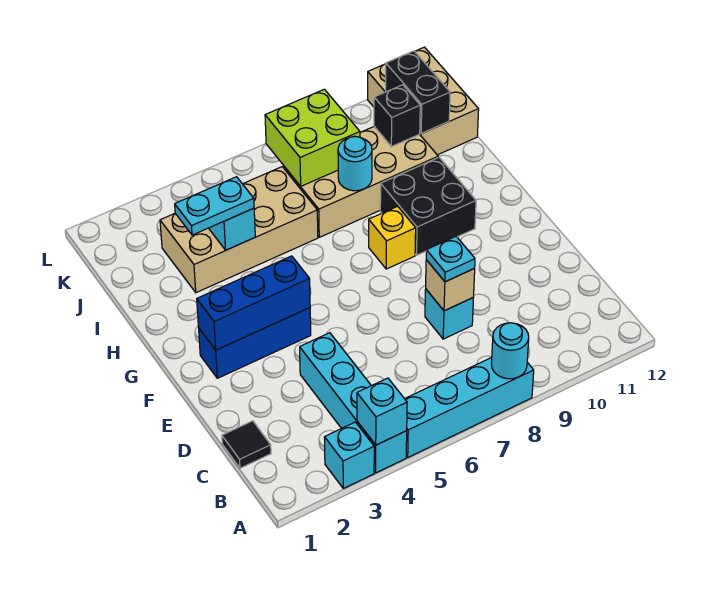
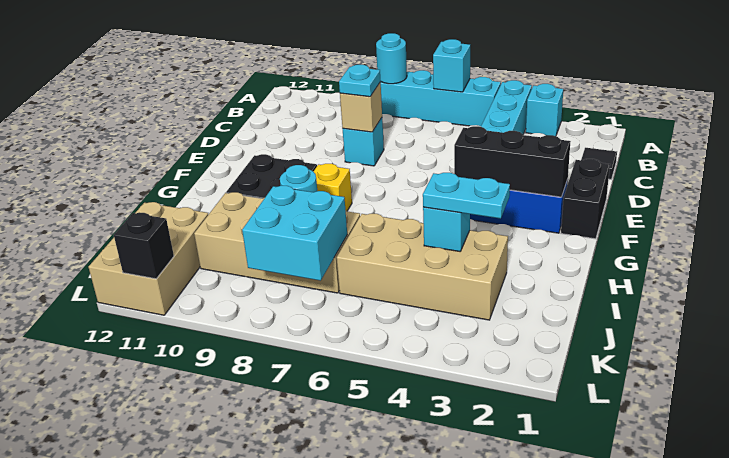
cyan brick A4 level 2 -> cyan brick A6 level 2
blue brick F2:F4 level 2 -> black brick F2:F4 level 2
lime brick J7:K8 level 2 -> cyan brick J7:K8 level 2
black brick J10 level 2 -> black brick L11 level 2
black brick J11:K11 level 2 -> black brick E1:F1 level 1

